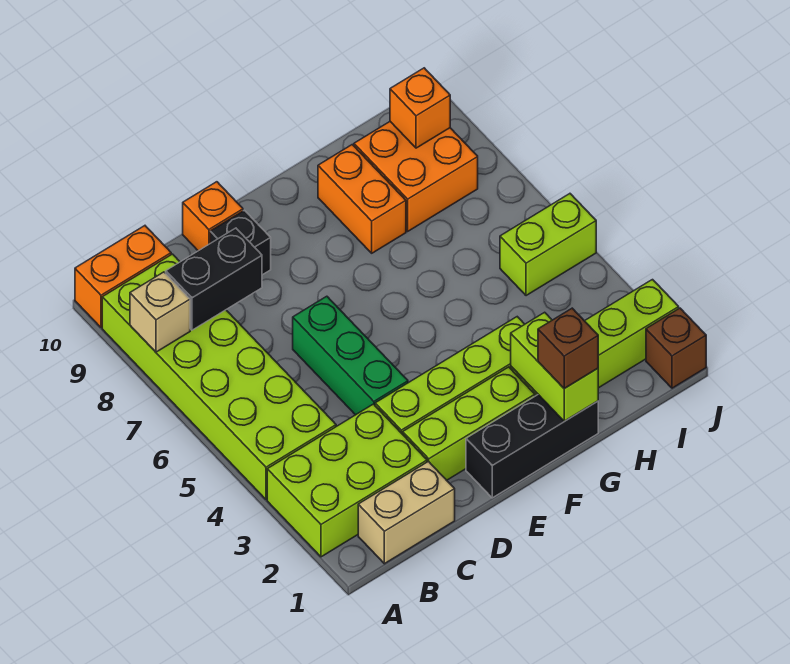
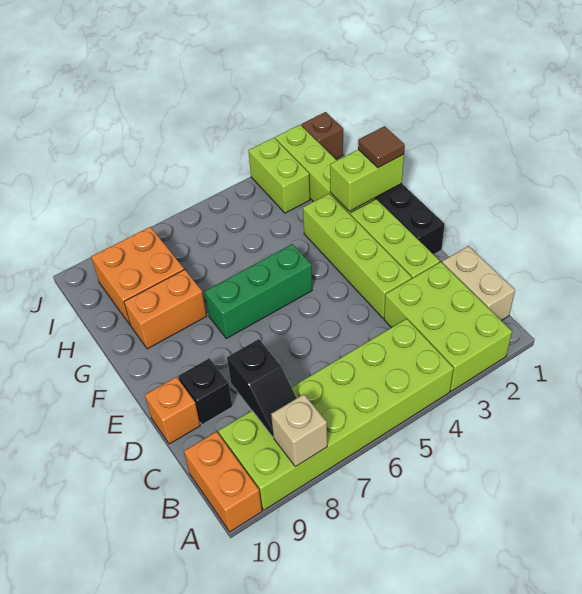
black brick B8:C8 level 2 -> black slope B8:C8 level 2 top C
green brick D4:D6 level 1 -> green brick F5:F7 level 1
brown brick G1 level 3 -> brown tile G1 level 3
lime brick I5:J5 level 1 -> lime brick I3:J3 level 1
orange brick I9 level 2 -> none

